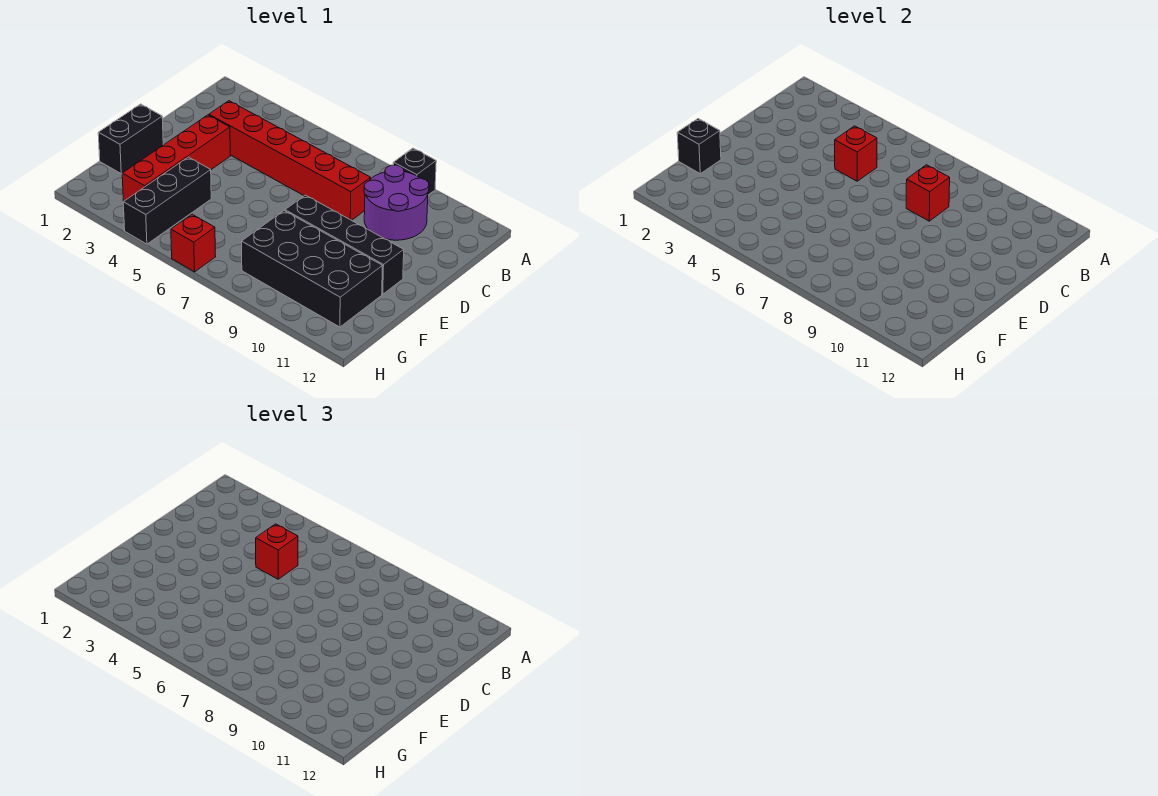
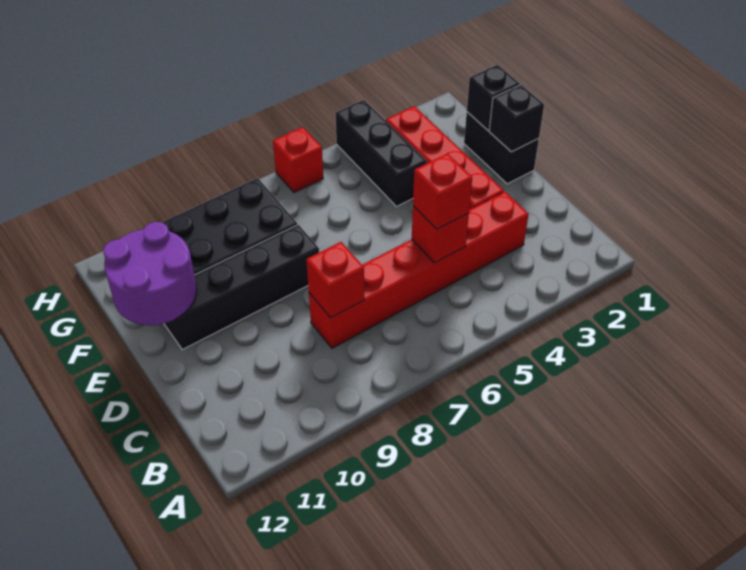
black brick A9 level 1 -> black brick E1 level 2
purple round brick B9:C10 level 1 -> purple round brick E11:F12 level 2

